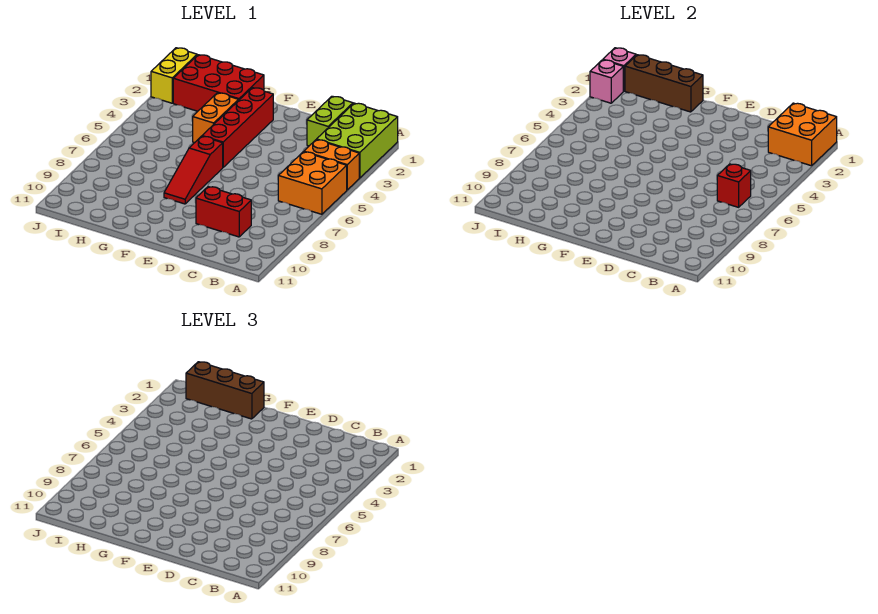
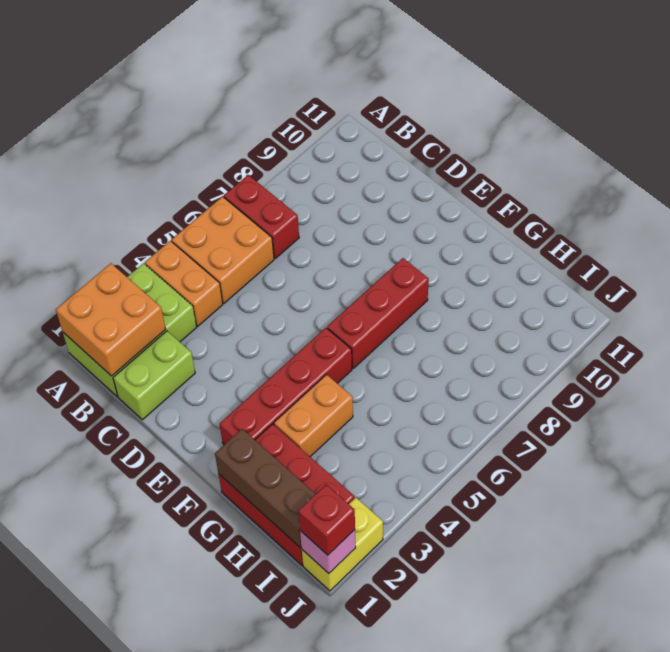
red brick B6 level 2 -> red brick J1 level 3
red brick C9:D9 level 1 -> red brick A7:B7 level 1
red slope F6:F8 level 1 top 6 -> red brick F6:F8 level 1
brown brick G1:I1 level 3 -> none
pink brick J2 level 2 -> none

